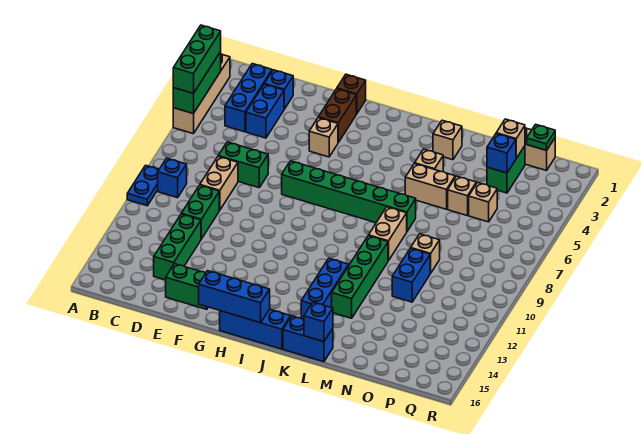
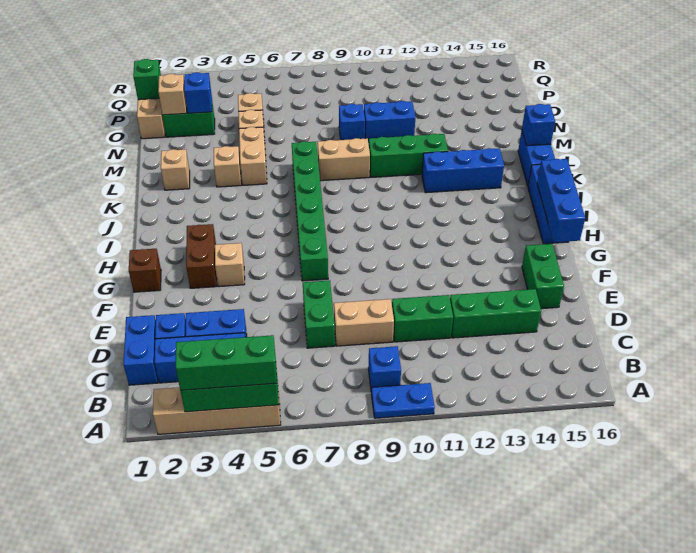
none -> blue brick C1:D1 level 1
brown brick G2:G3 level 1 -> brown brick G3:H3 level 1
green brick L10:L13 level 1 -> green brick L10:L12 level 1
tan brick N9 level 1 -> blue brick N9 level 1
green plate P1 level 2 -> green brick P1 level 2

